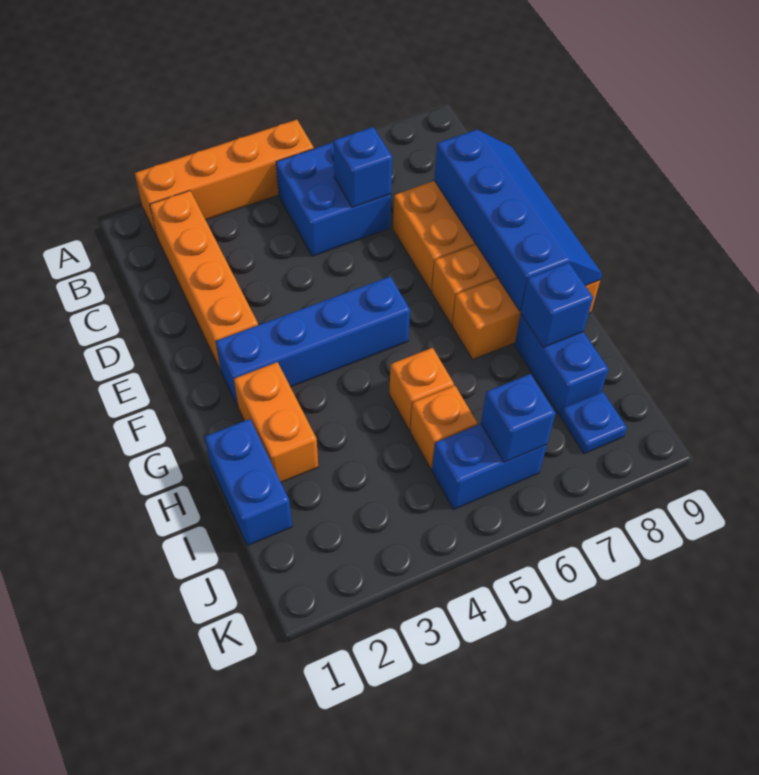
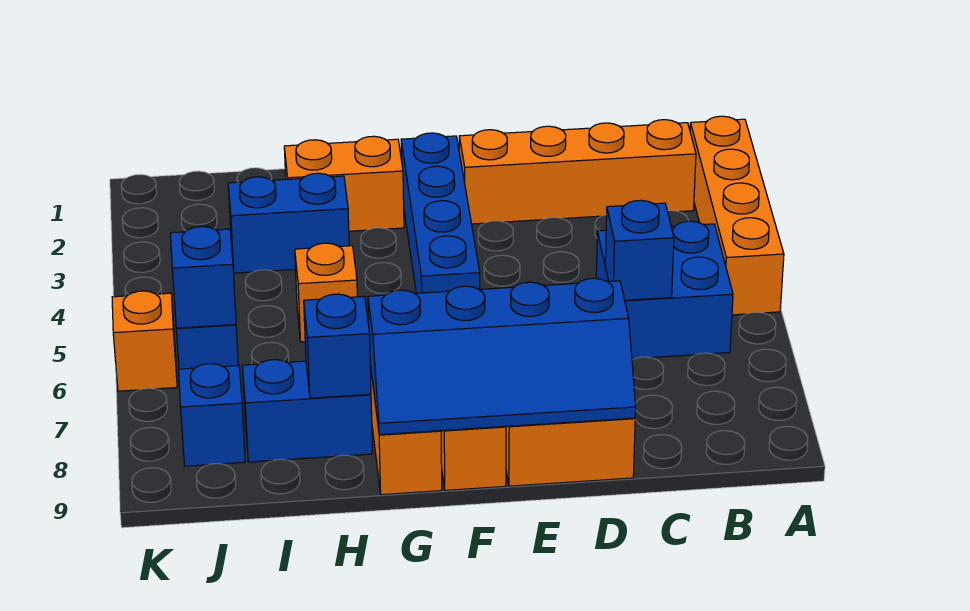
blue brick H1:I1 level 1 -> blue brick H3:I3 level 1
orange brick I5 level 1 -> orange brick K6 level 1
blue plate J8 level 1 -> blue brick J8 level 1

